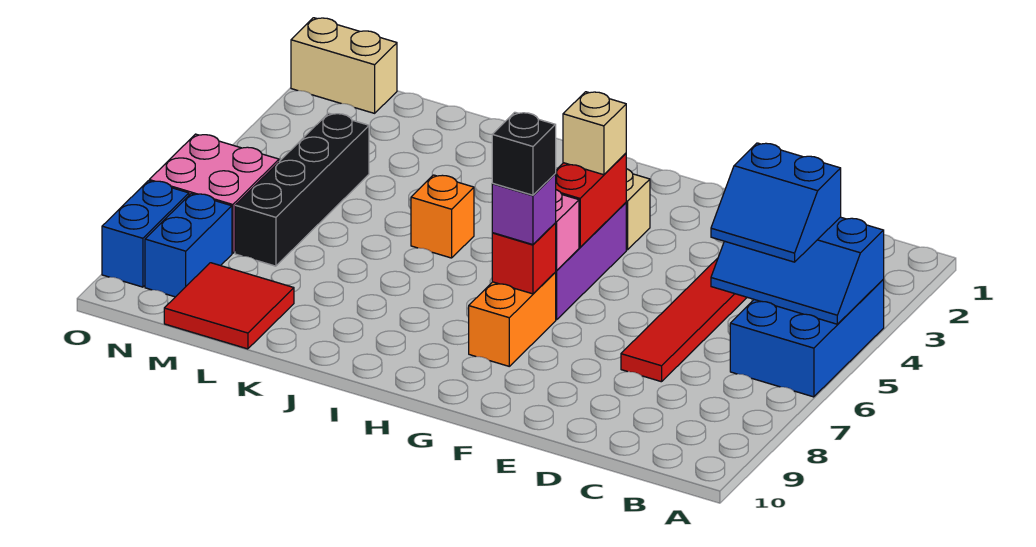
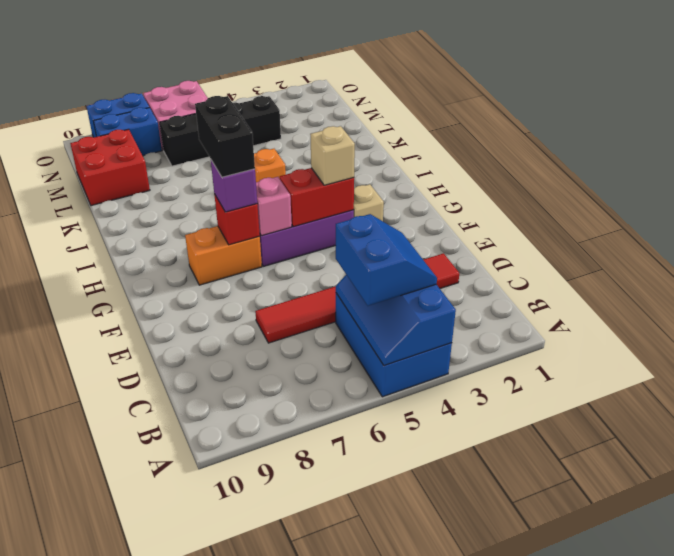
blue brick A4:B6 level 1 -> blue brick A4:C5 level 1
blue slope B4:C5 level 3 top 4 -> blue slope B4:C5 level 3 top 5
black brick G7 level 4 -> black brick G7:H7 level 4
red tile L9:M10 level 1 -> red brick L9:M10 level 1
tan brick N1:O1 level 1 -> none

